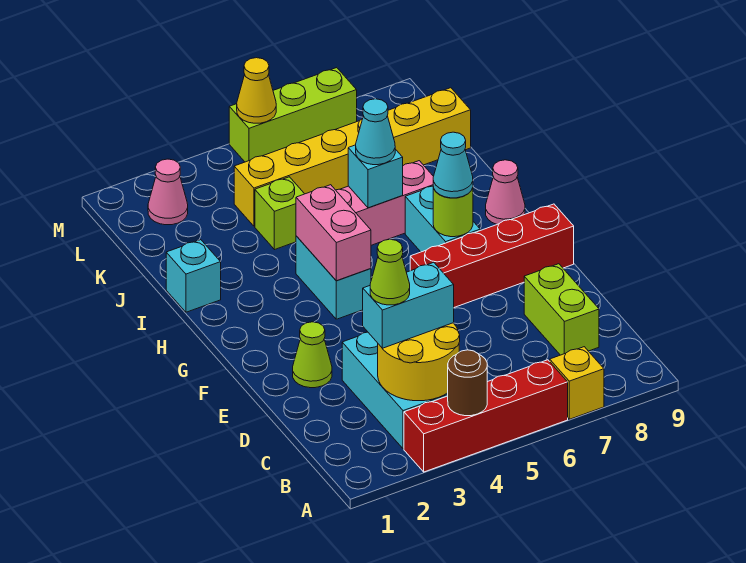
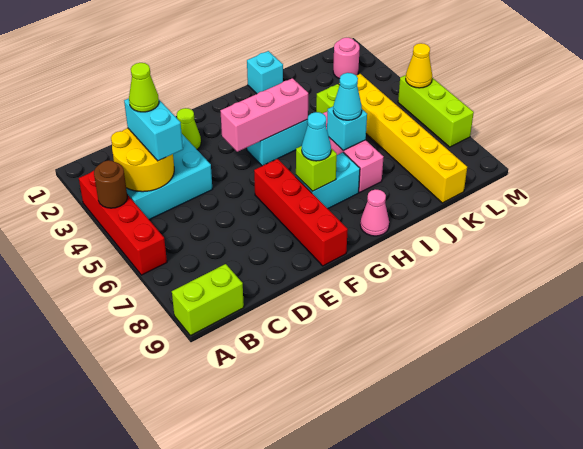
yellow brick A7 level 1 -> none
lime brick C8:D8 level 1 -> lime brick A9:B9 level 1
pink brick G4:H4 level 2 -> pink brick F4:H4 level 2
lime round brick G7 level 2 -> lime brick G7 level 2
pink cone L2 level 1 -> pink round brick L2 level 1

